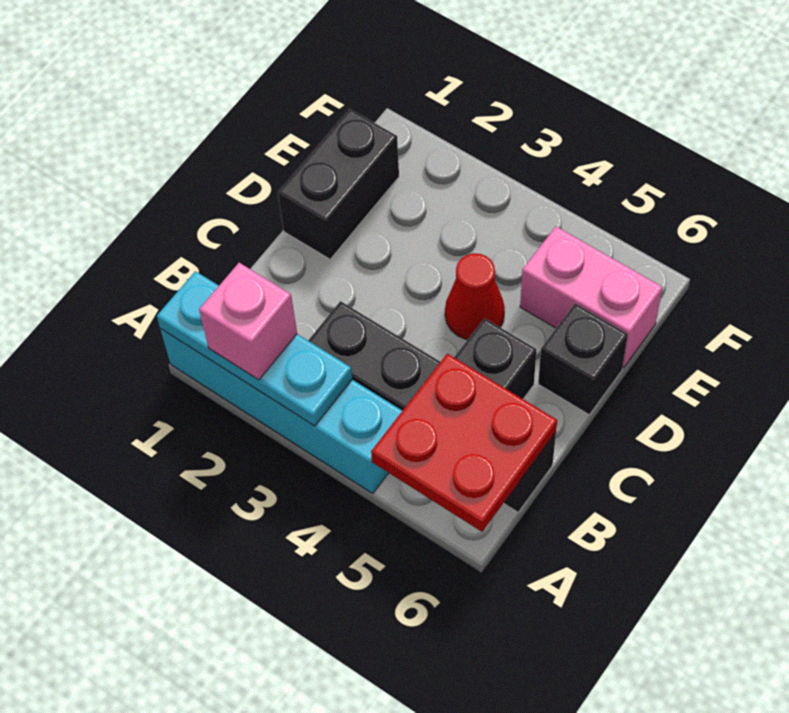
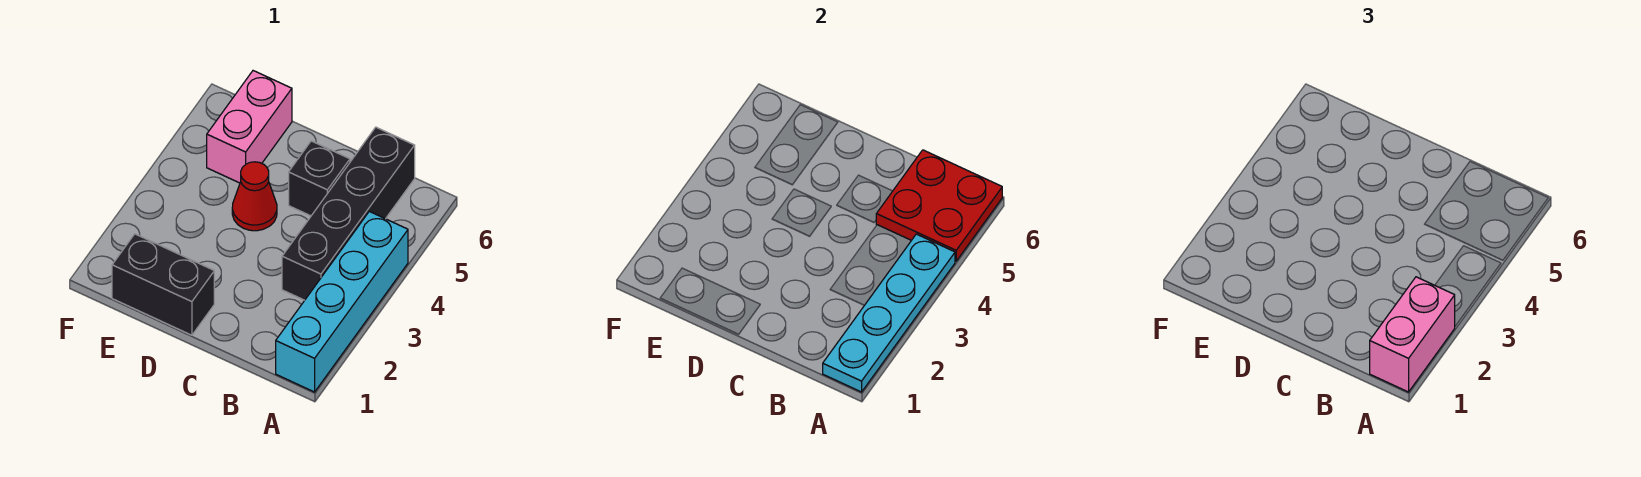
cyan plate A1:A3 level 2 -> cyan plate A1:A4 level 2
pink brick A2 level 3 -> pink brick A1:A2 level 3
black brick D6 level 1 -> none

